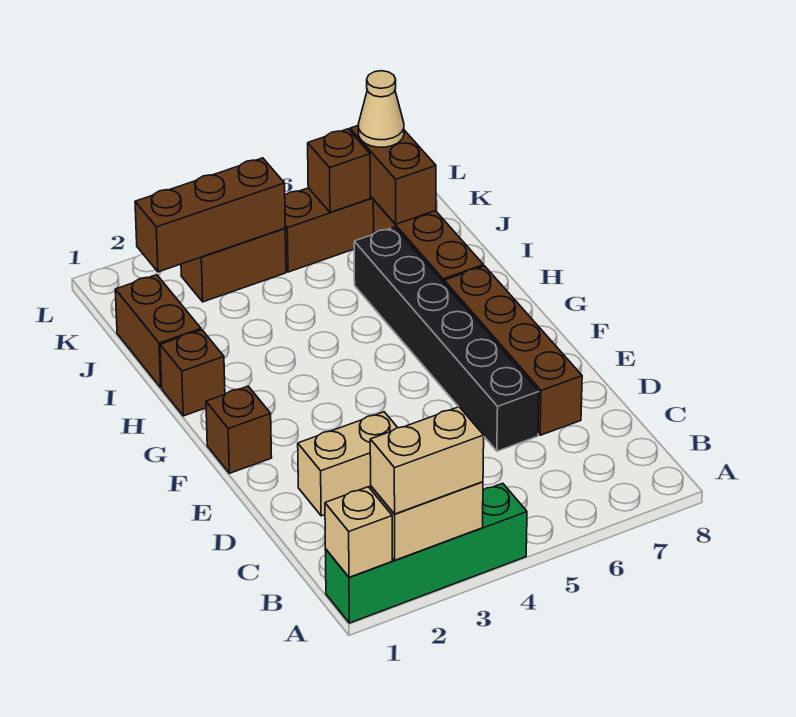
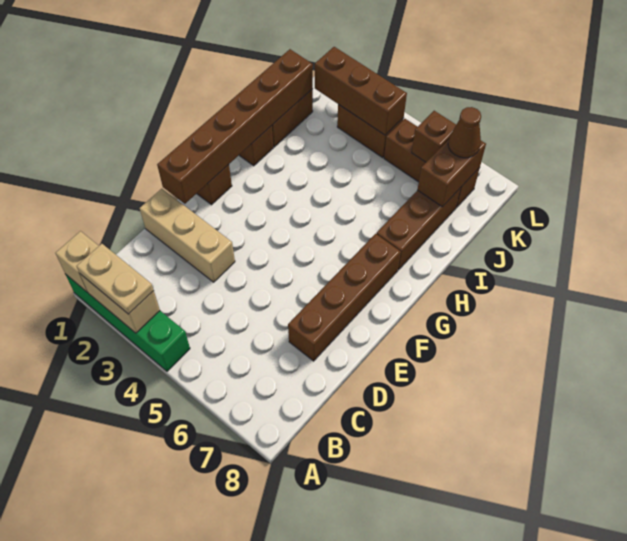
tan brick A2:A3 level 3 -> tan plate A2:A3 level 3
tan brick D2:D3 level 1 -> tan brick D1:D3 level 1
black brick D6:I6 level 1 -> none
none -> brown brick E1:J1 level 2
tan cone K7 level 3 -> brown cone K7 level 3

